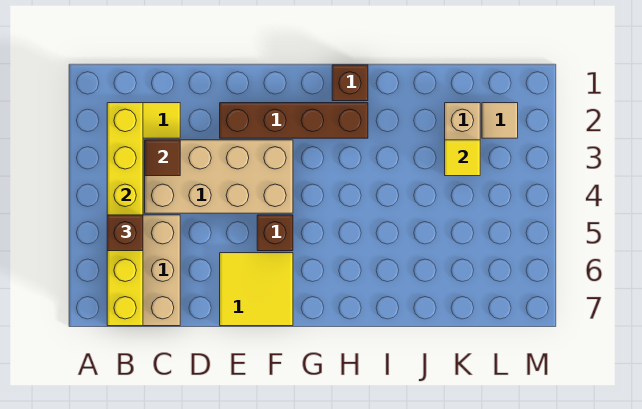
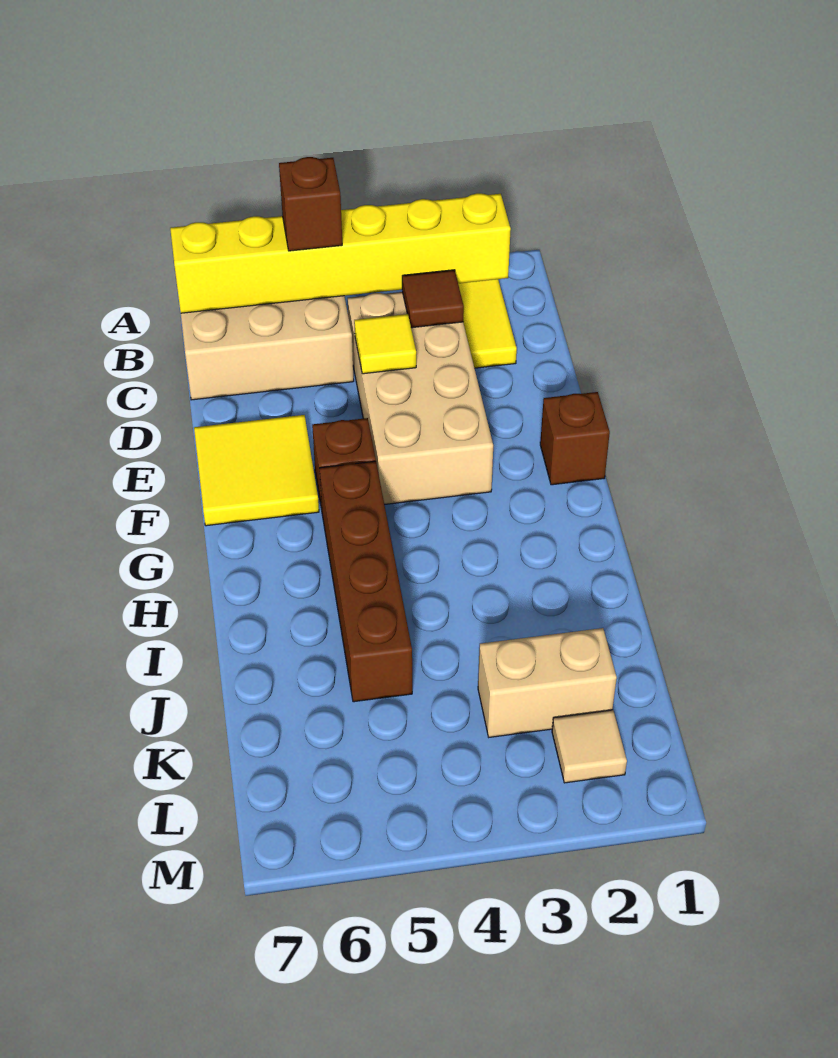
brown brick E2:H2 level 1 -> brown brick G5:J5 level 1
brown brick H1 level 1 -> brown brick F1 level 1
yellow tile K3 level 2 -> yellow tile D4 level 2

